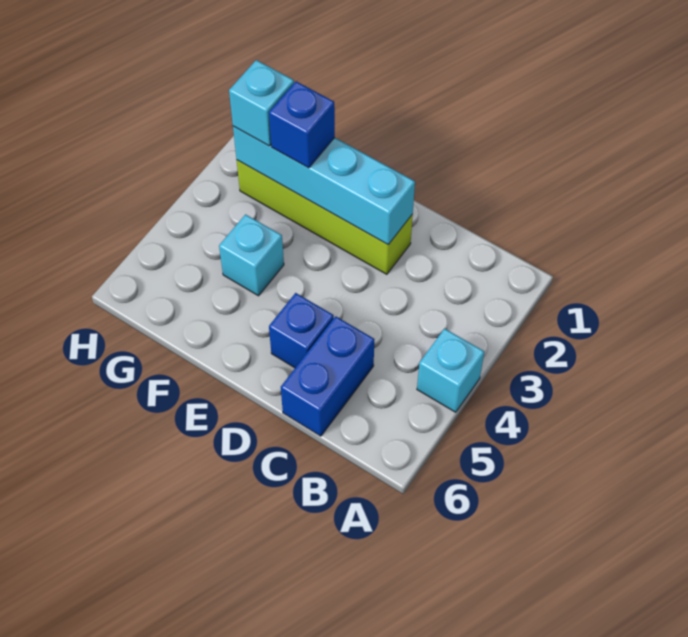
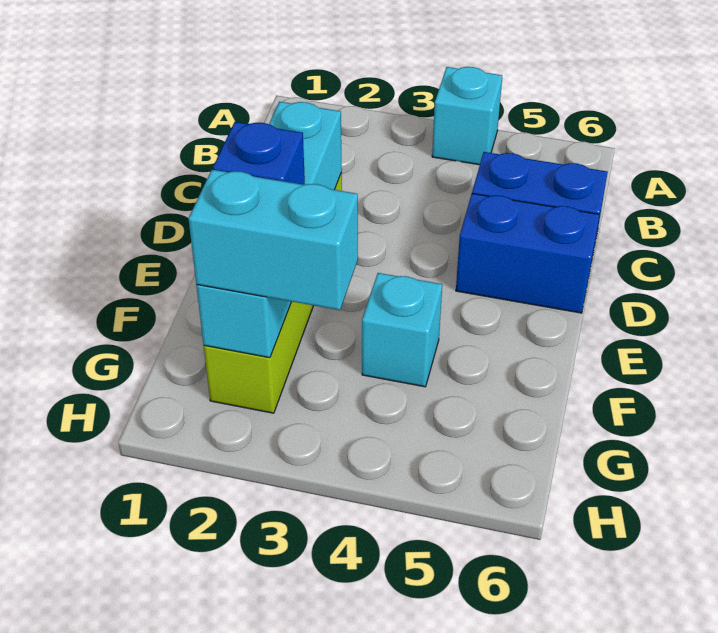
blue brick D5 level 1 -> blue brick D5:D6 level 1
cyan brick G2 level 3 -> cyan brick G2:G3 level 3

